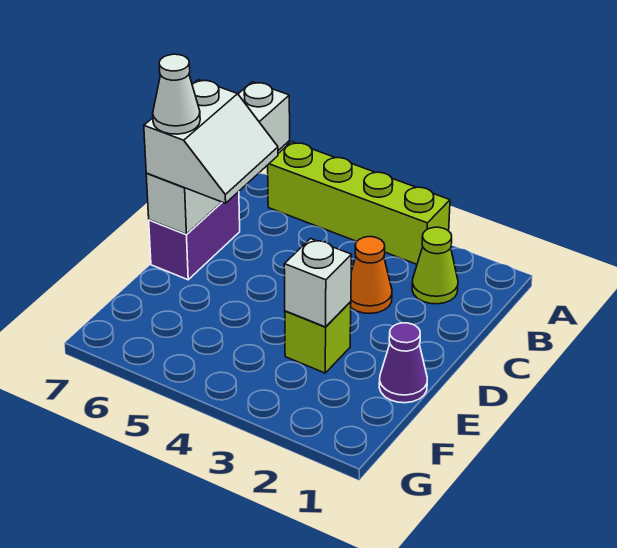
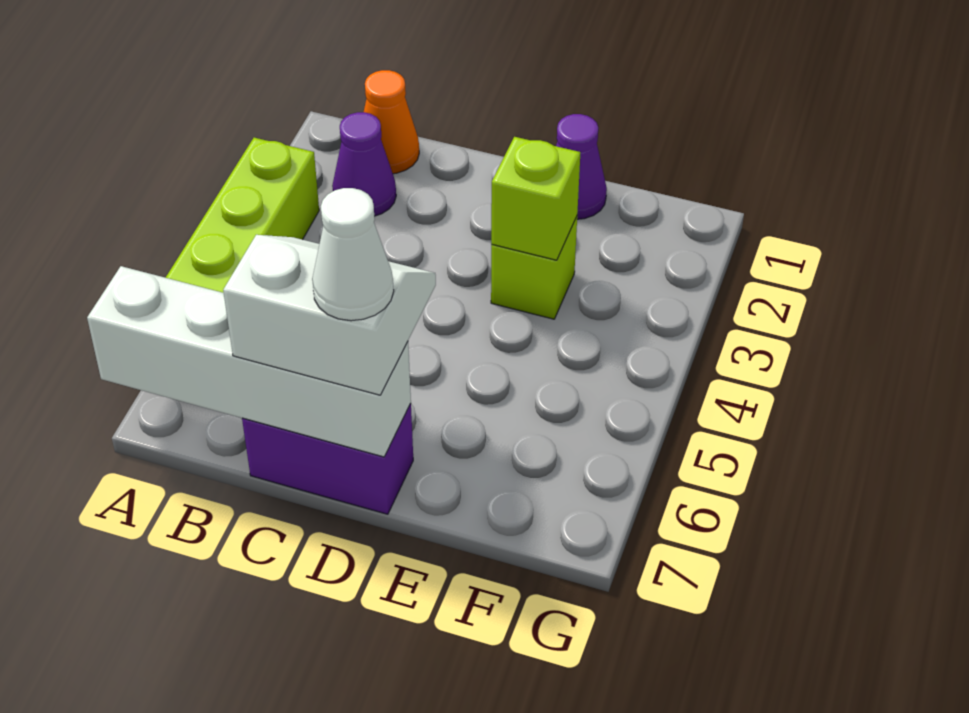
lime cone B2 level 1 -> purple cone B2 level 1
orange cone C3 level 1 -> orange cone B1 level 1
white brick E3 level 2 -> lime brick E3 level 2

